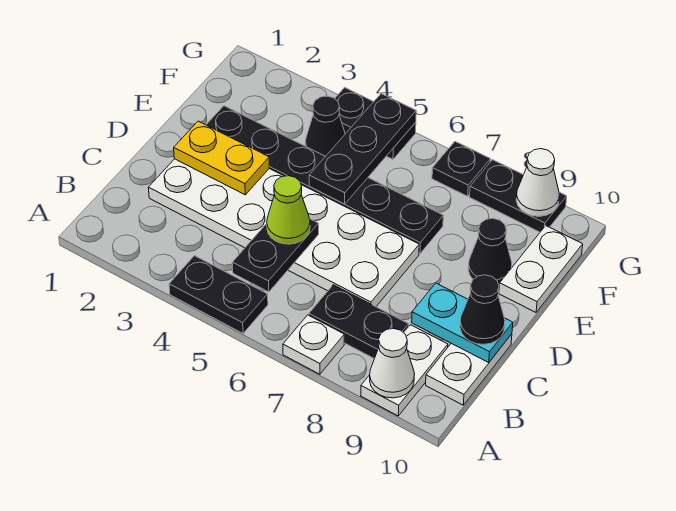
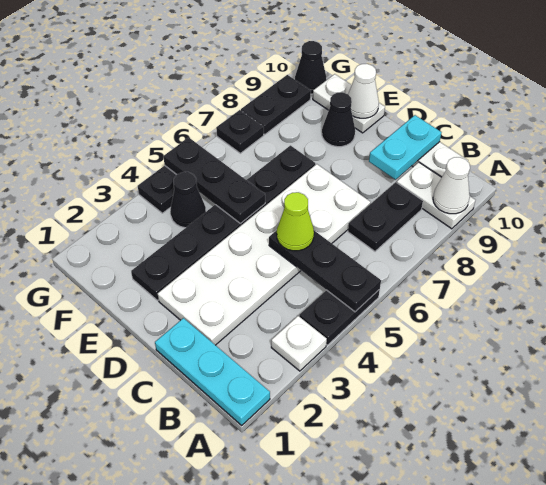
none -> cyan plate A1:C1 level 1
white plate A7 level 1 -> white plate A3 level 1
black plate B5:C5 level 2 -> black plate A5:C5 level 2
black cone C10 level 3 -> black cone G10 level 1
yellow plate D2:D3 level 2 -> none
white cone G9 level 2 -> white cone E10 level 2

